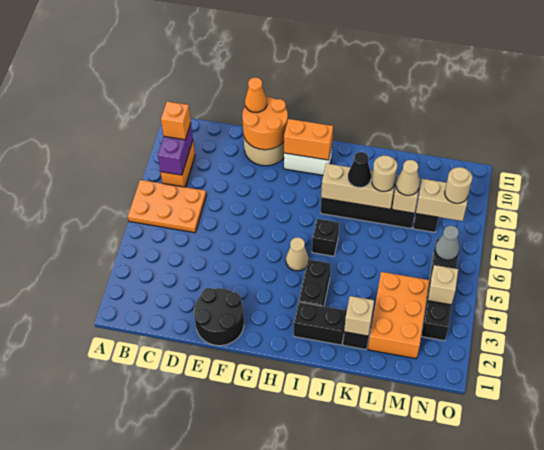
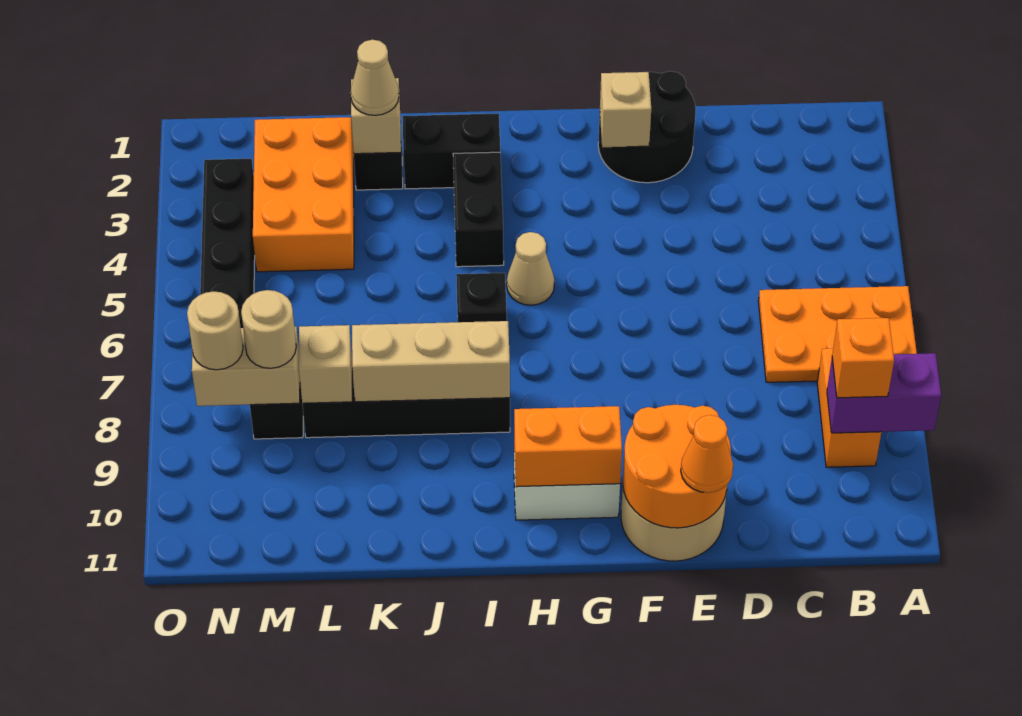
purple brick B8:B9 level 2 -> purple brick A9:B9 level 2
black cone J8 level 3 -> none
tan round brick K8 level 3 -> tan round brick M8 level 3
tan cone L8 level 3 -> tan cone K2 level 3
tan brick N4 level 2 -> tan brick F2 level 2
grey cone N6 level 2 -> none

